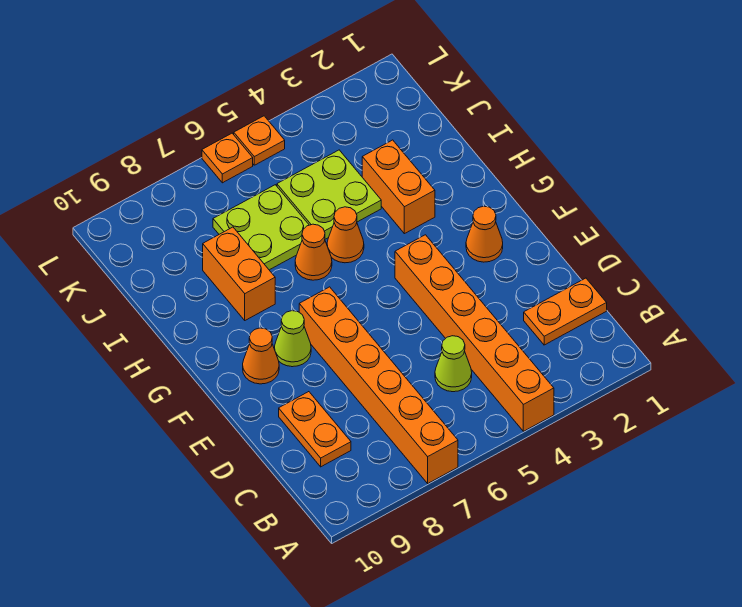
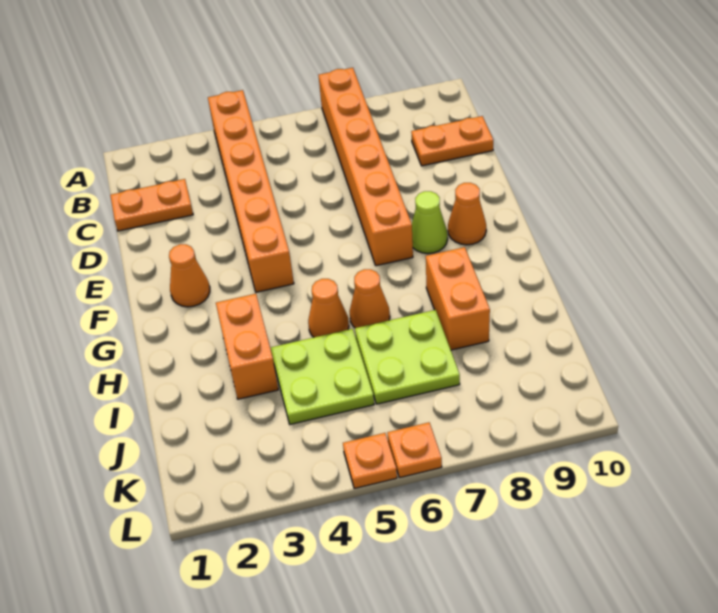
lime cone C5 level 1 -> none
orange plate C9:D9 level 1 -> orange plate C9:C10 level 1

